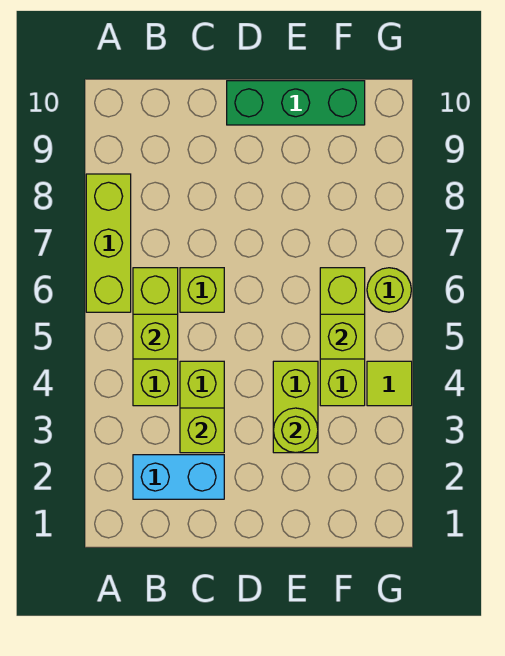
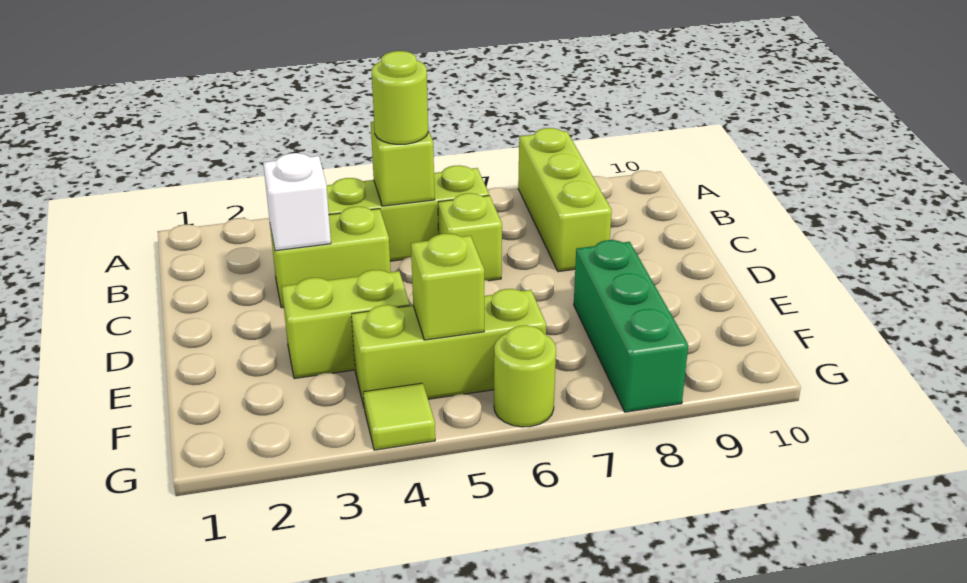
lime brick A6:A8 level 1 -> lime brick A8:C8 level 1
cyan brick B2:C2 level 1 -> none
lime brick C3 level 2 -> white brick C3 level 2
green brick D10:F10 level 1 -> green brick E8:G8 level 1
lime round brick E3 level 2 -> lime round brick B5 level 3

